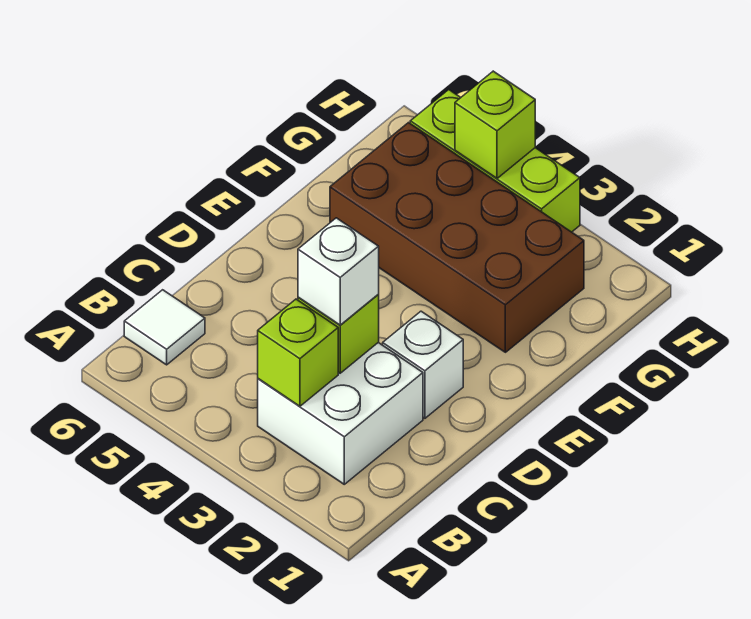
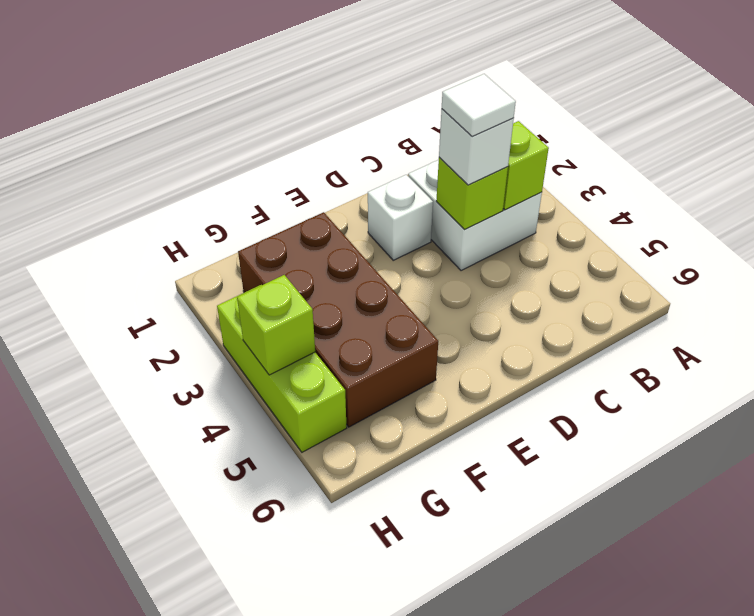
white tile B6 level 1 -> white tile C3 level 4

